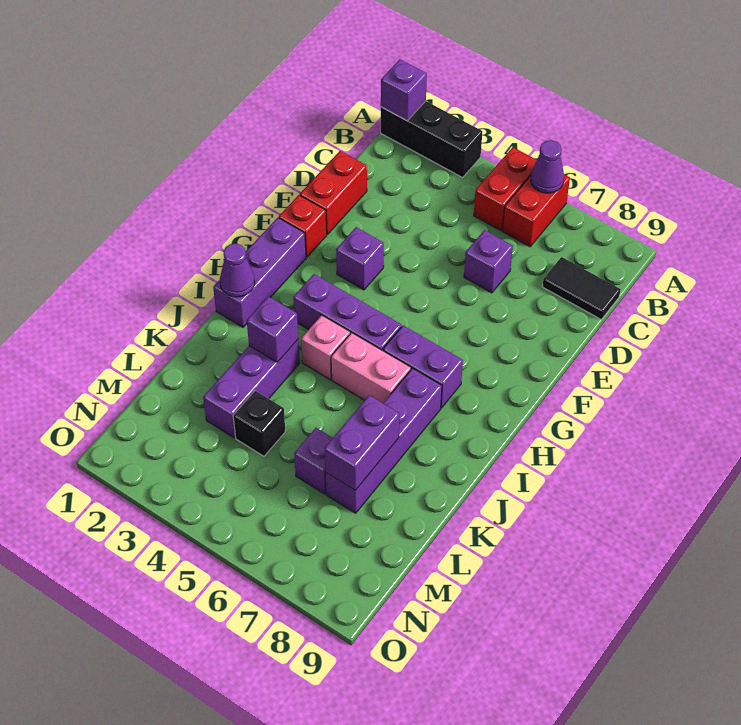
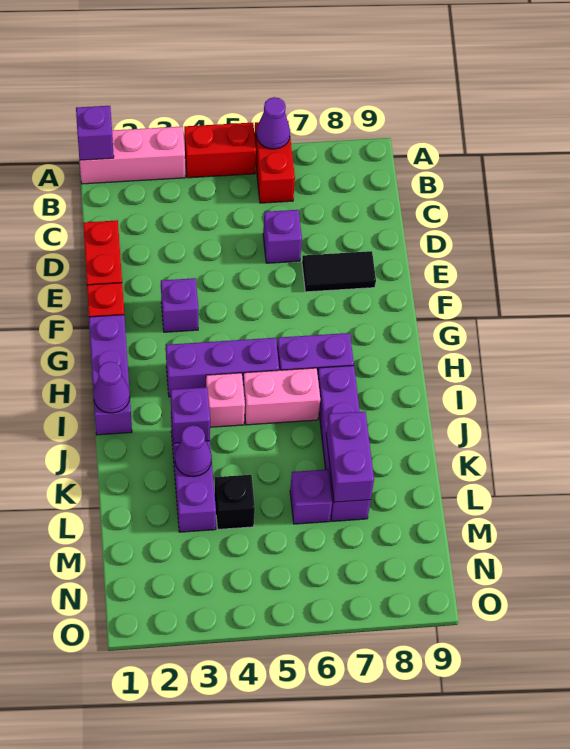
black brick A1:A3 level 1 -> pink brick A1:A3 level 1
red brick A5:B5 level 1 -> red brick A4:A5 level 1
black tile C8:C9 level 1 -> black tile E7:E8 level 1
none -> purple cone K3 level 2

